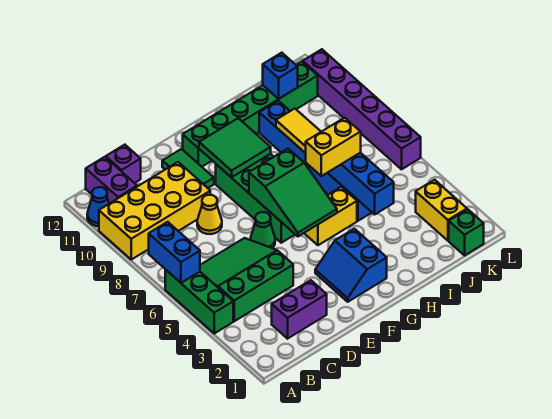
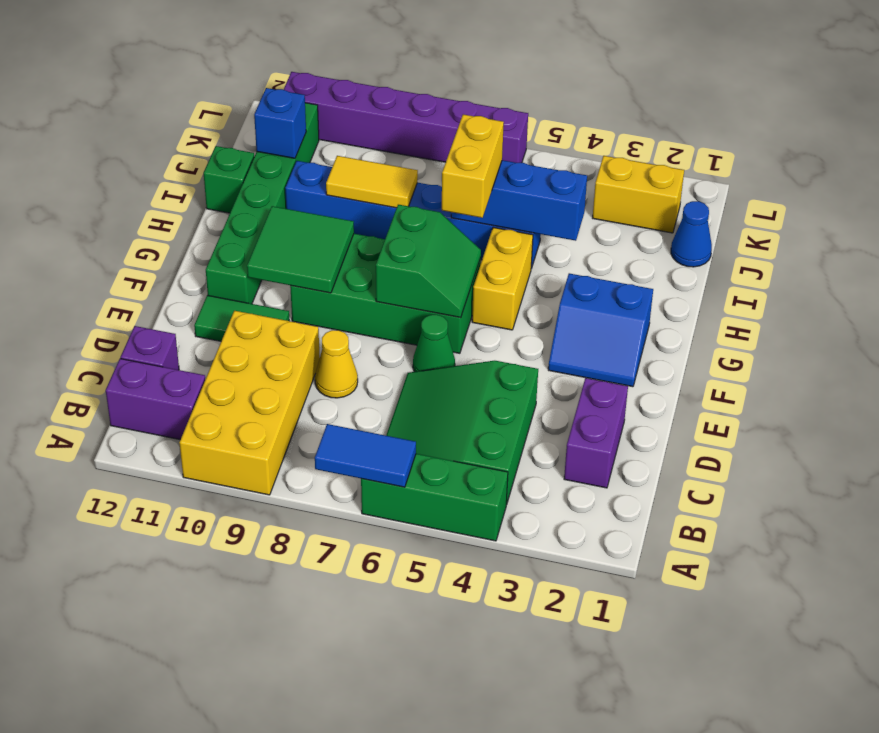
blue brick A6:A7 level 2 -> blue tile A6:A7 level 2
blue cone A11 level 1 -> blue cone J1 level 1
green slope F5:G7 level 2 top 7 -> green slope F6:G7 level 2 top 7
green brick K1 level 1 -> green brick I12 level 1

